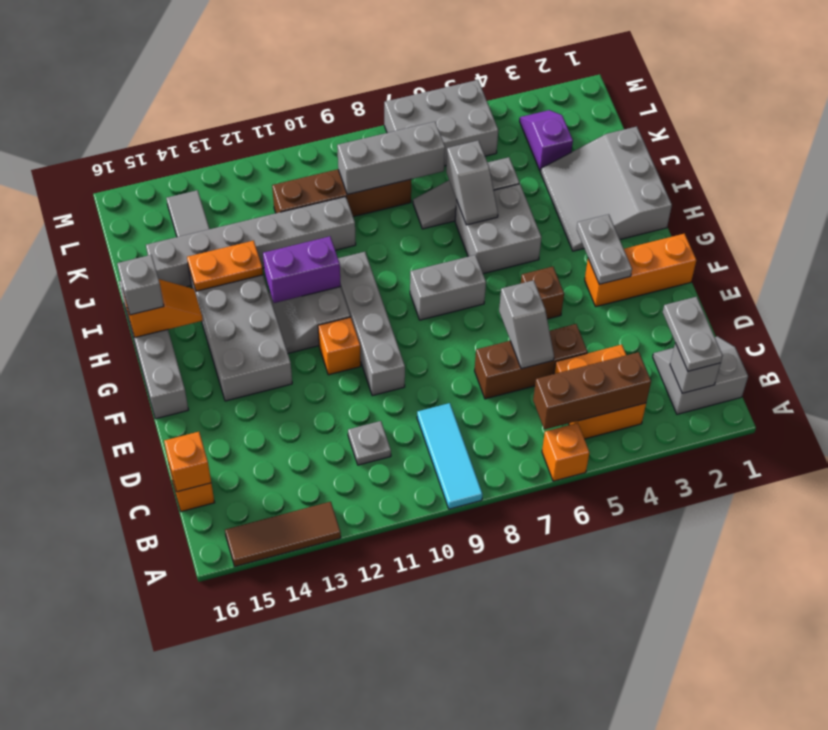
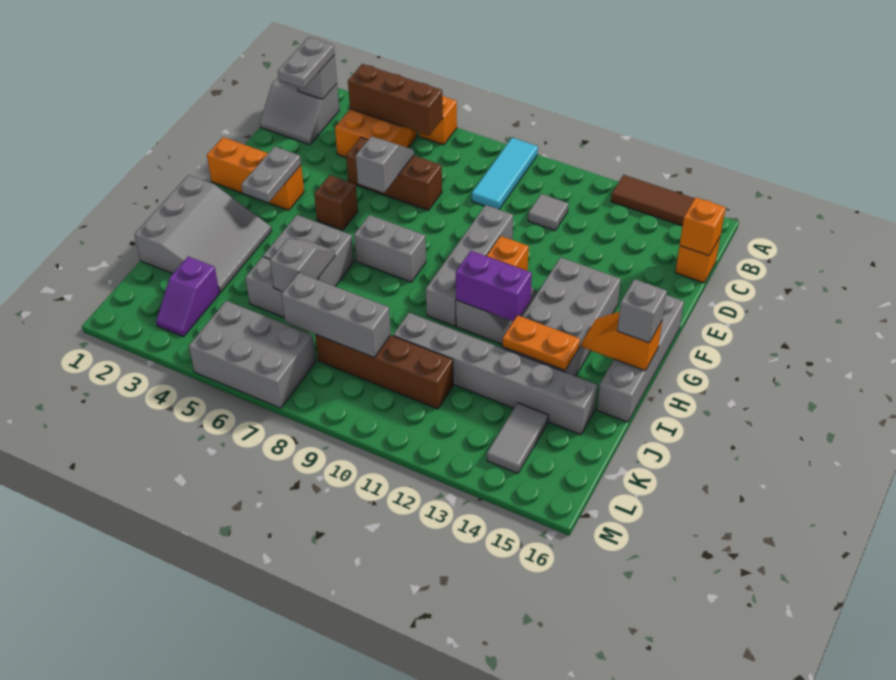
grey plate C11 level 1 -> grey tile C11 level 1

